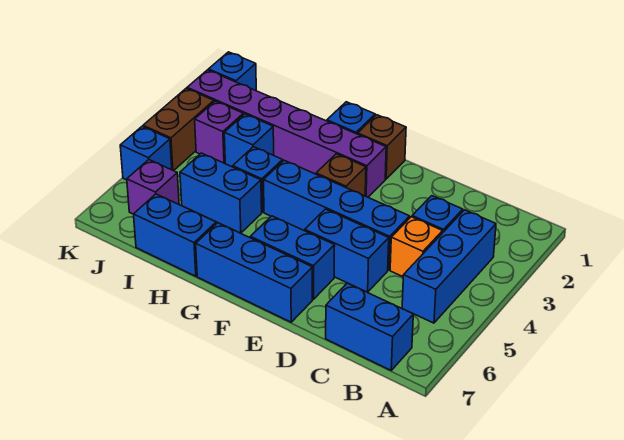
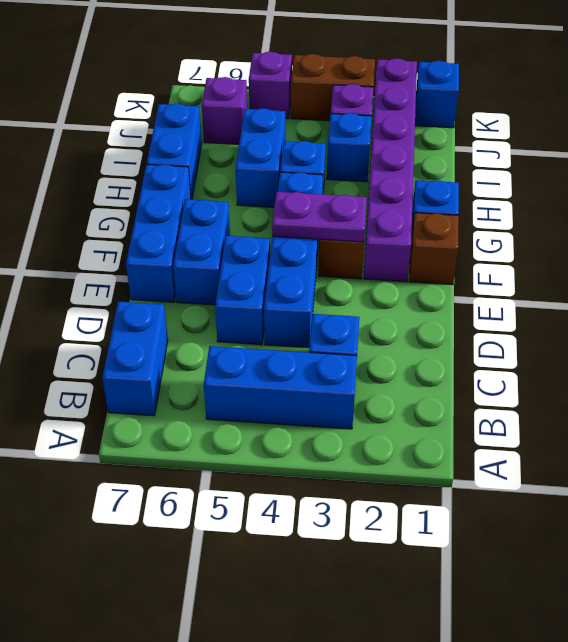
orange brick C4 level 1 -> none
none -> purple plate F3:F4 level 2
blue brick K5 level 1 -> purple brick K5 level 1

